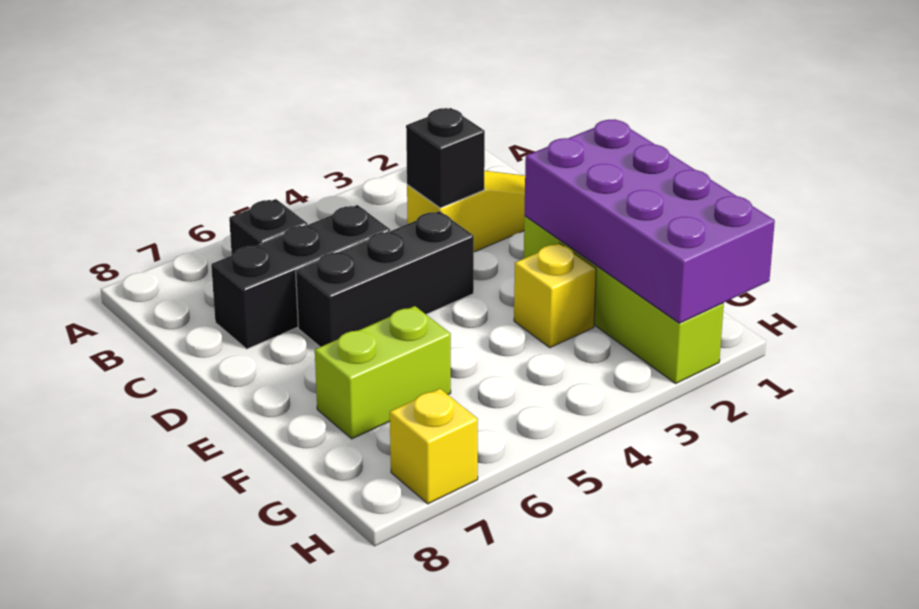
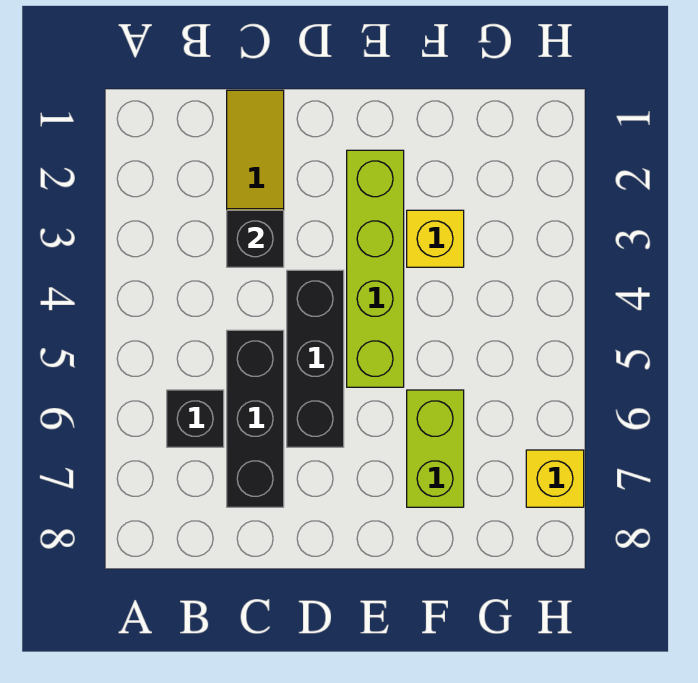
purple brick E1:H2 level 2 -> none
lime brick E2:H2 level 1 -> lime brick E2:E5 level 1

